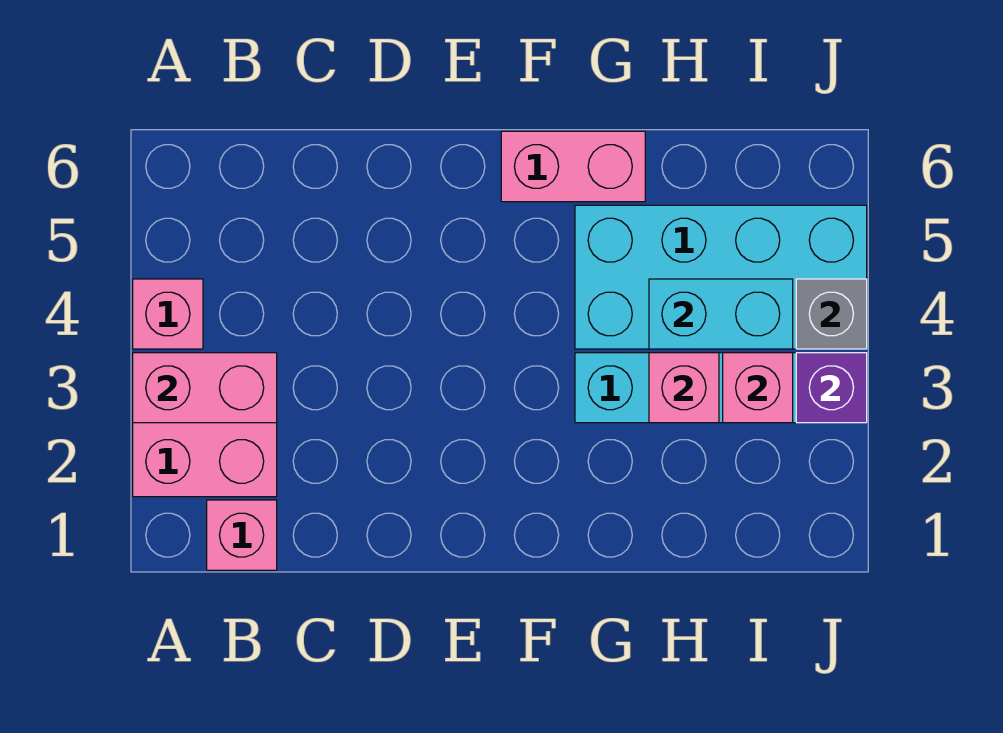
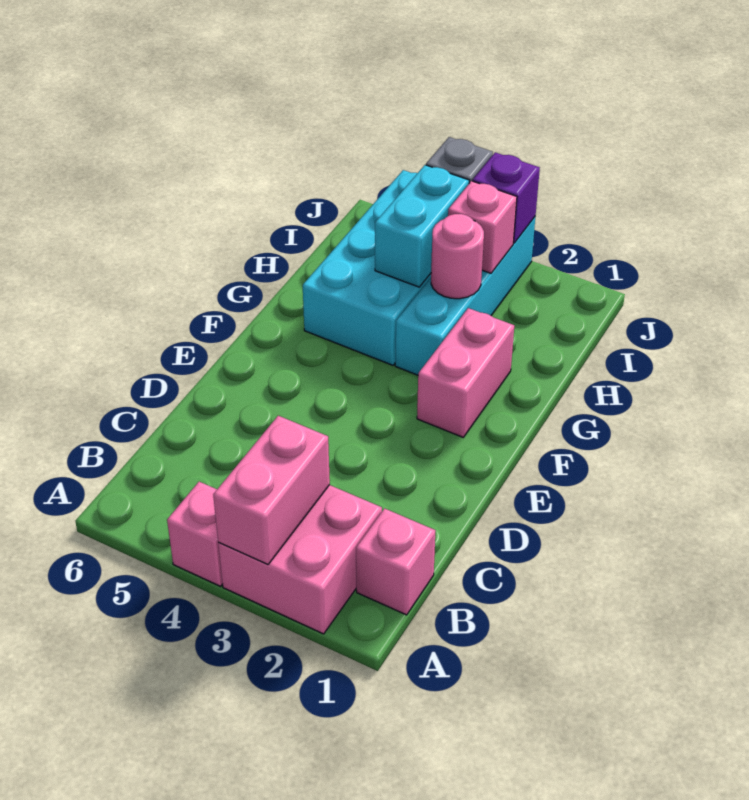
pink brick F6:G6 level 1 -> pink brick F2:G2 level 1
pink brick H3 level 2 -> pink round brick H3 level 2

